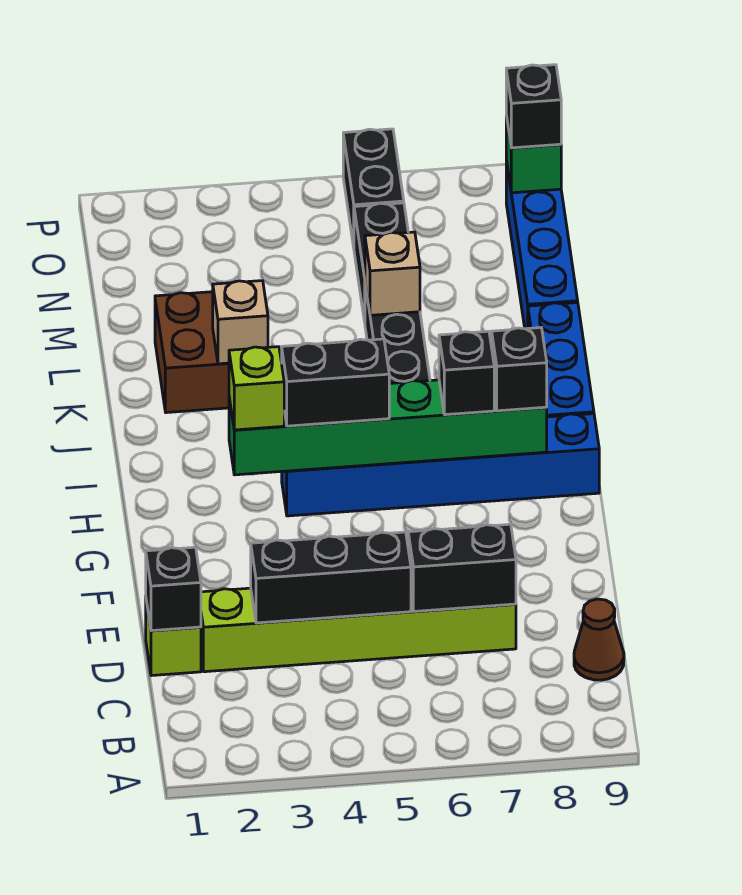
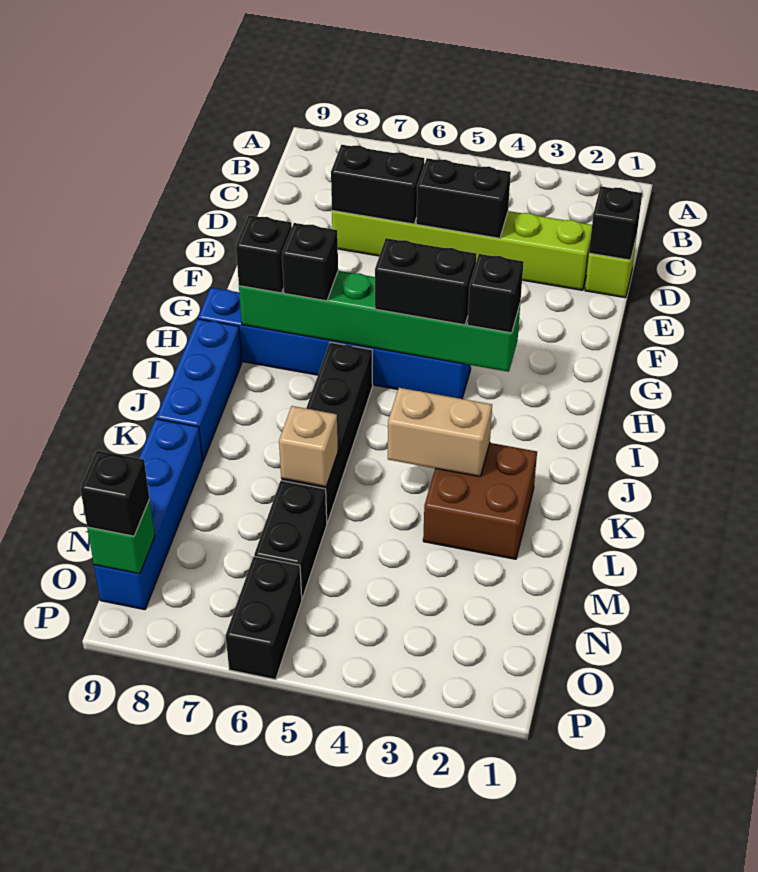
brown cone C9 level 1 -> none
black brick D3:D5 level 2 -> black brick D4:D5 level 2
lime brick H3 level 3 -> black brick H3 level 3
tan brick K3 level 2 -> tan brick K3:K4 level 2

